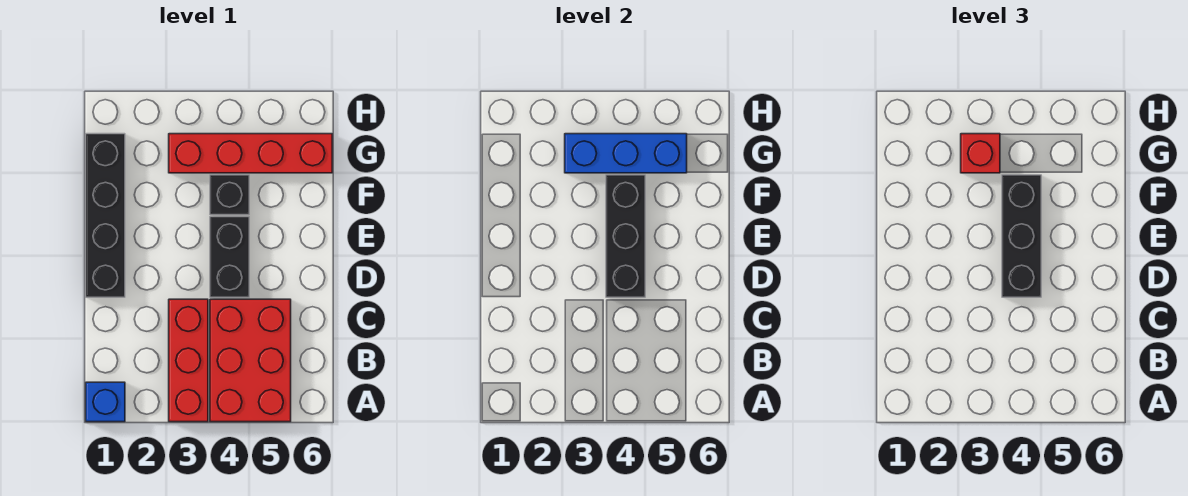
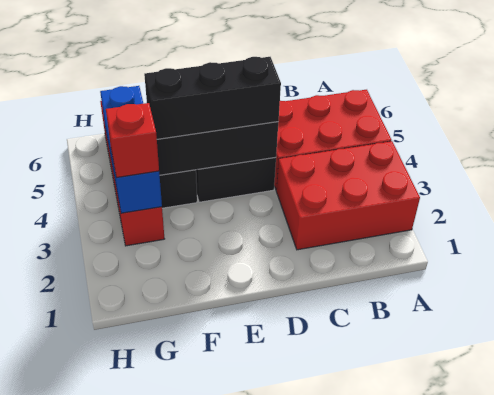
blue brick A1 level 1 -> none
red brick A3:C3 level 1 -> red brick A2:C3 level 1
black brick D1:G1 level 1 -> none

